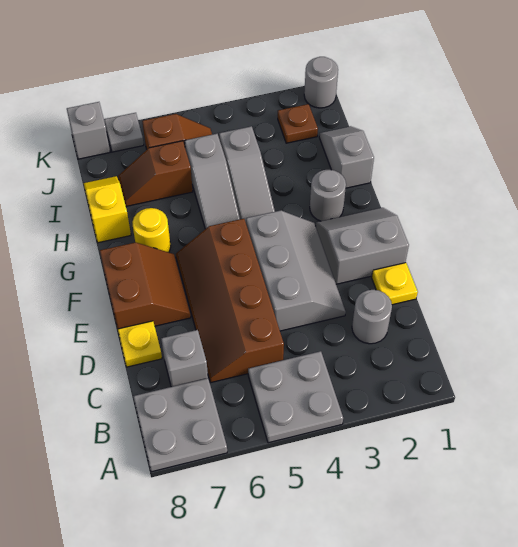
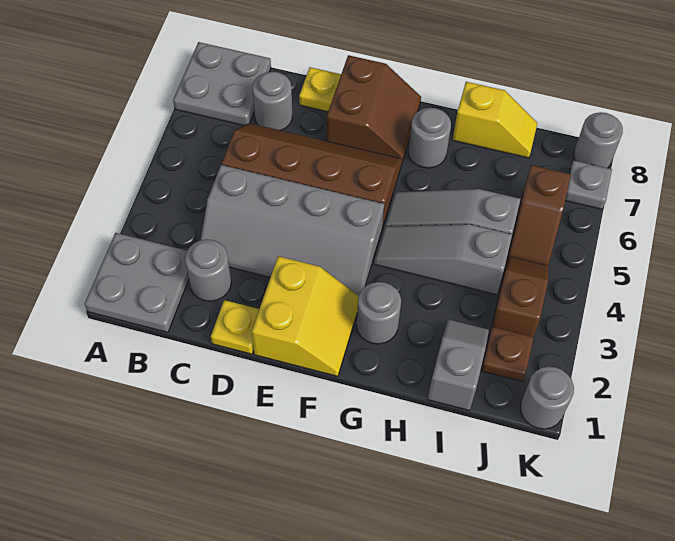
grey plate A4:B5 level 1 -> grey plate A1:B2 level 1
grey brick C7 level 1 -> grey round brick C7 level 1
grey slope D3:F4 level 1 top 4 -> grey slope C3:F4 level 1 top 4
grey slope E1:F2 level 1 top E -> yellow slope E1:F2 level 1 top E
brown slope E7:F8 level 1 top 8 -> brown slope E7:F8 level 1 top E
yellow round brick G7 level 1 -> grey round brick G7 level 1
grey slope H1:I1 level 1 top H -> grey slope I1:I2 level 1 top 1
brown slope I6:I7 level 1 top 6 -> brown slope J3:J4 level 1 top 3
grey brick K8 level 1 -> grey round brick K8 level 1

